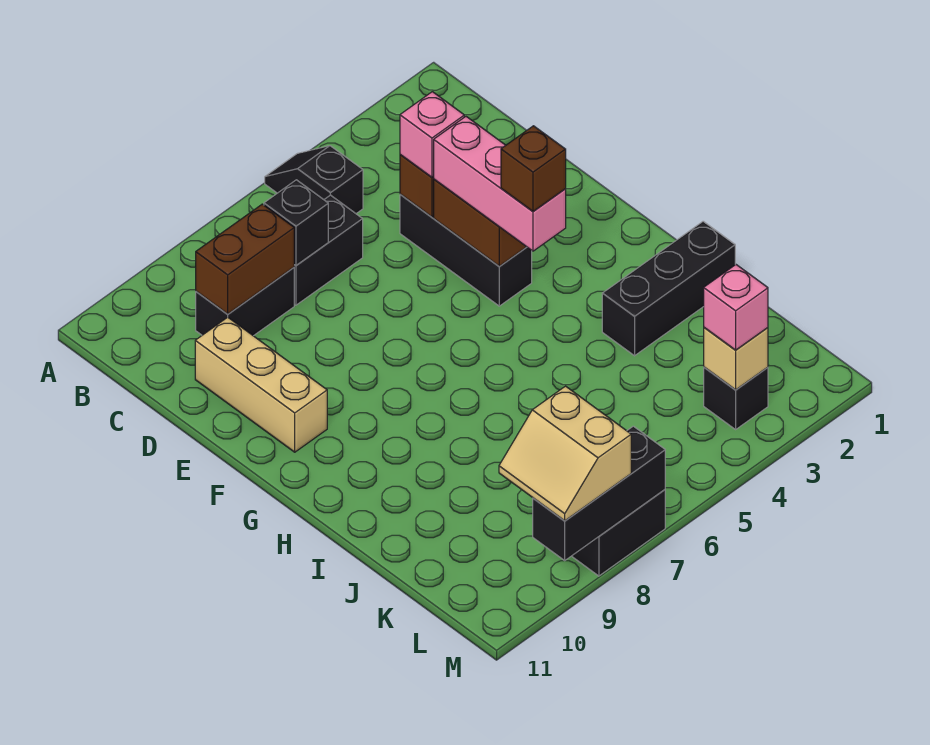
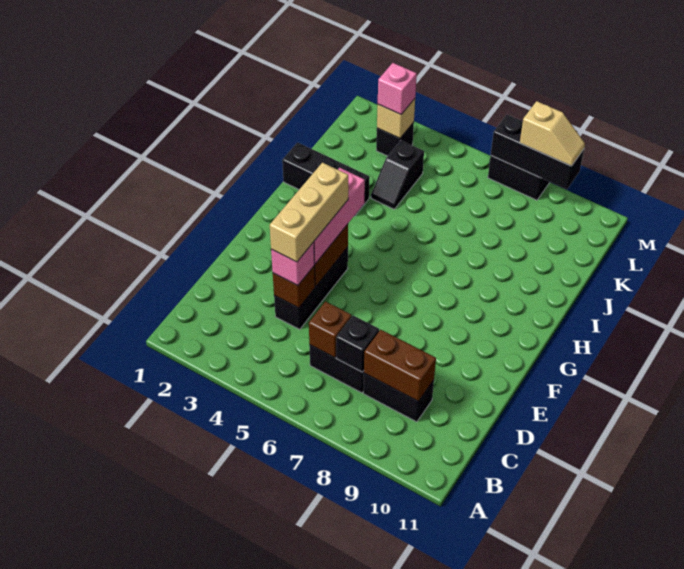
black slope A5:B5 level 1 top B -> black slope J4:K4 level 1 top K
tan brick D10:F10 level 1 -> tan brick D4:F4 level 4
brown brick G4 level 4 -> brown brick C6 level 2
tan slope L8:M9 level 3 top 8 -> tan slope M8:M9 level 3 top 8

